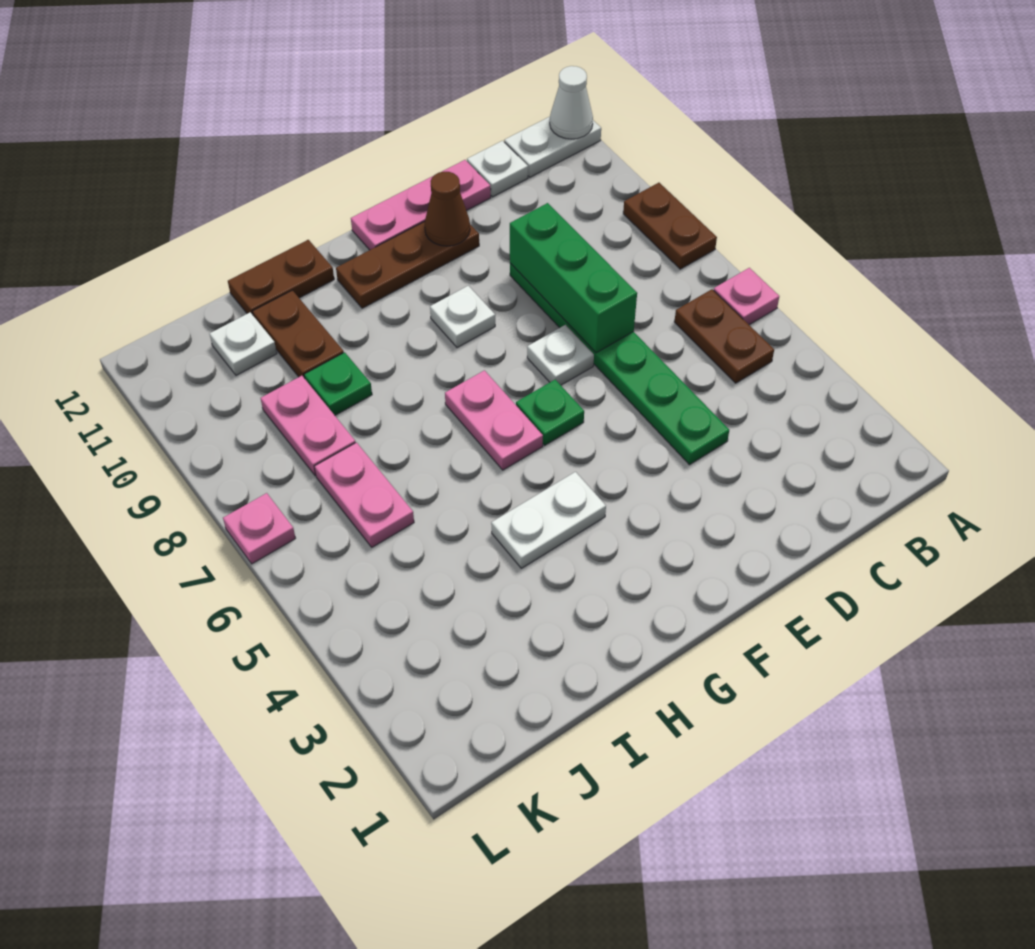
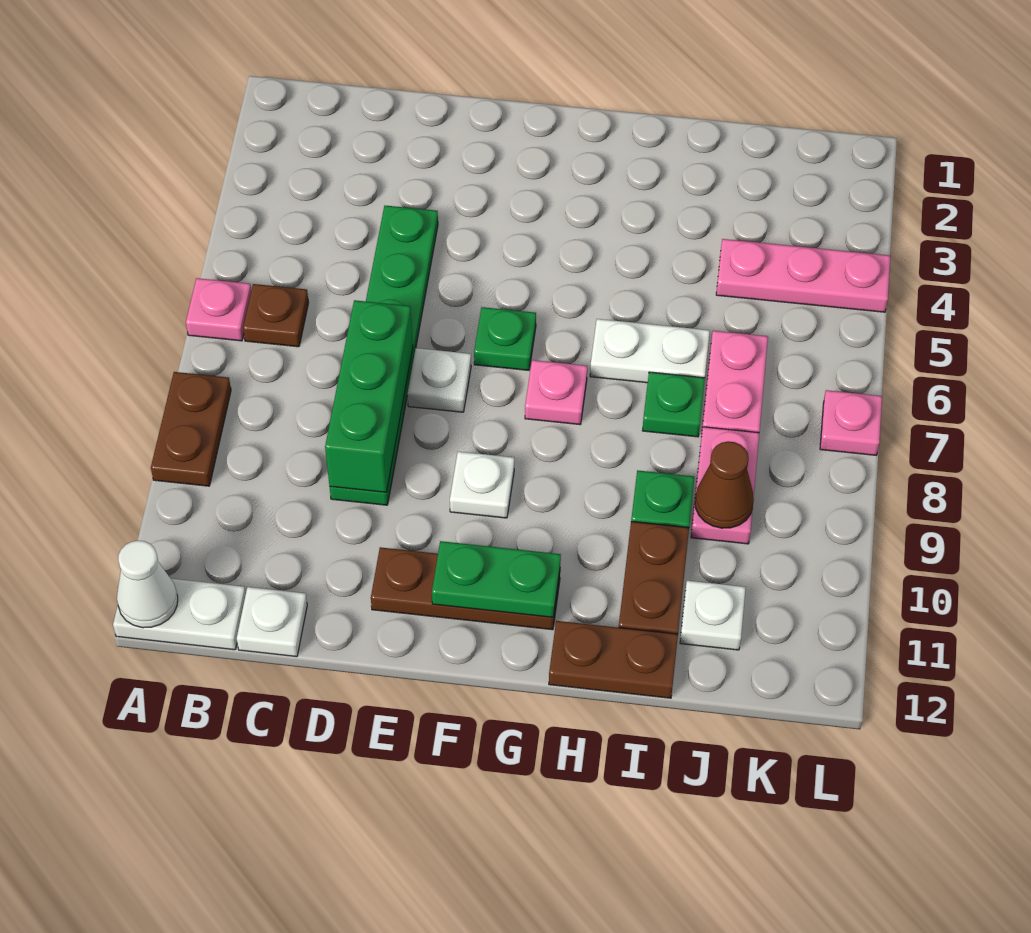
brown plate B5:B6 level 1 -> brown plate B6 level 1
pink plate D12:F12 level 1 -> pink plate J4:L4 level 1
brown cone E11 level 2 -> brown cone J9 level 2
none -> green plate F11:G11 level 2
white plate G4:H4 level 1 -> white plate H6:I6 level 1
pink plate G6:G7 level 1 -> pink plate G7 level 1
none -> green plate I7 level 1

